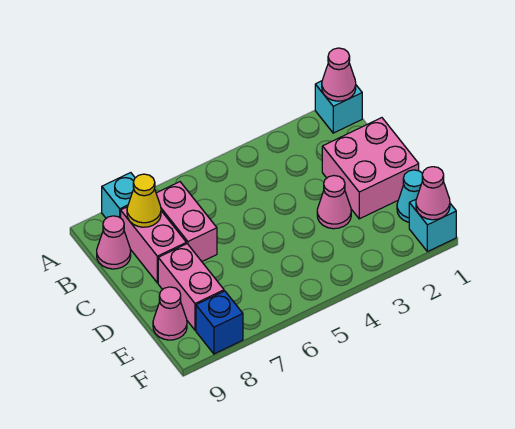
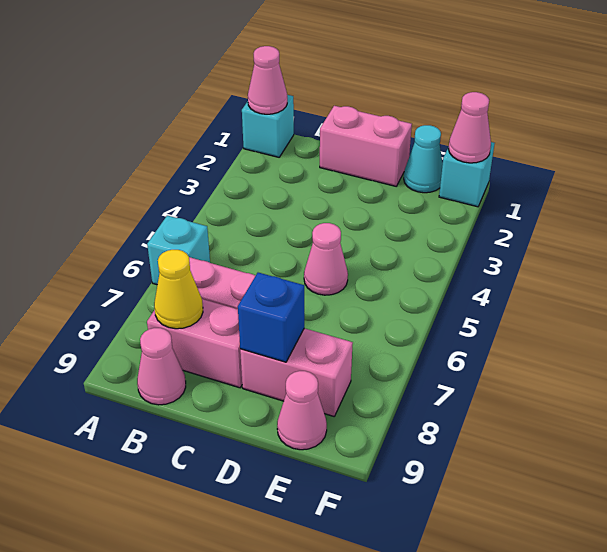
cyan brick A8 level 1 -> cyan brick A6 level 1
pink brick C1:D2 level 1 -> pink brick C1:D1 level 1
pink cone D3 level 1 -> pink cone D5 level 1
blue brick F8 level 1 -> blue brick D8 level 2

